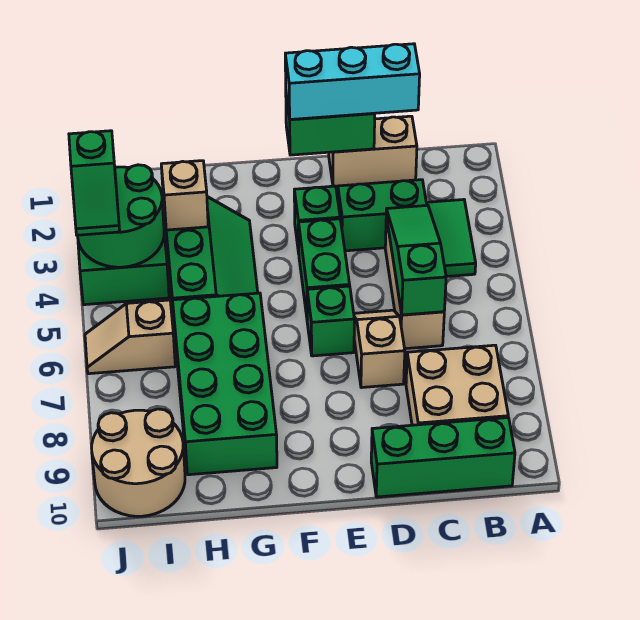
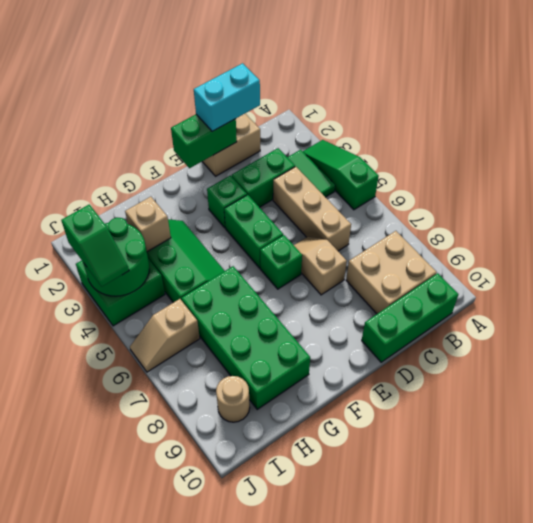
cyan brick C1:E1 level 3 -> cyan brick C1:D1 level 3
green slope C4:C6 level 2 top 6 -> green slope A3:A5 level 1 top 5
tan round brick I9:J10 level 1 -> tan round brick I9 level 1

